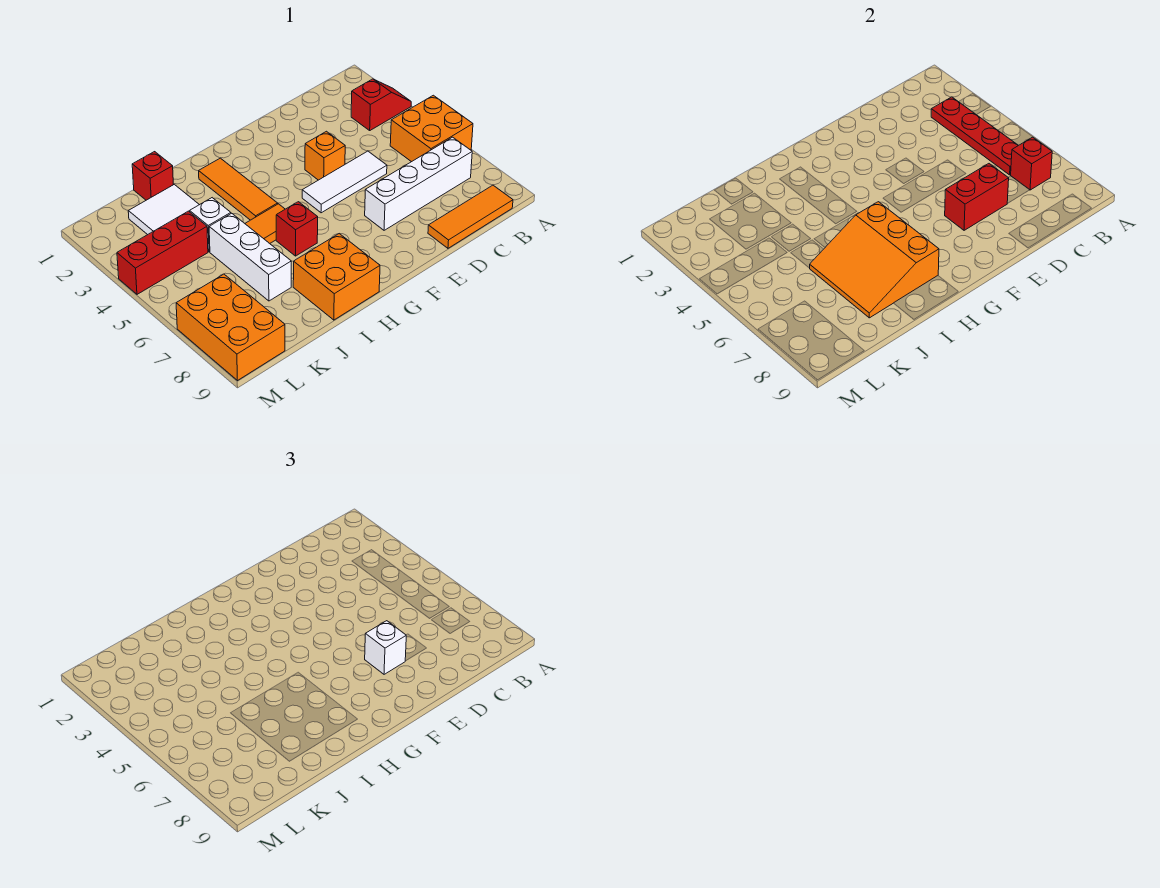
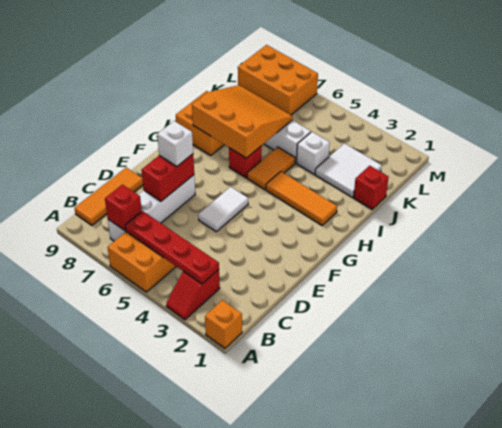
white tile D5:F5 level 1 -> white tile E5:F5 level 1
orange brick E4 level 1 -> orange brick A1 level 1
red brick K4:M4 level 1 -> none

